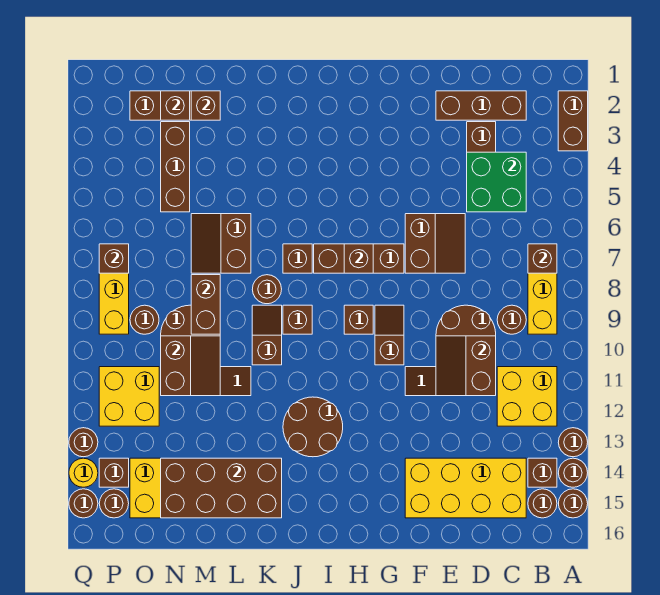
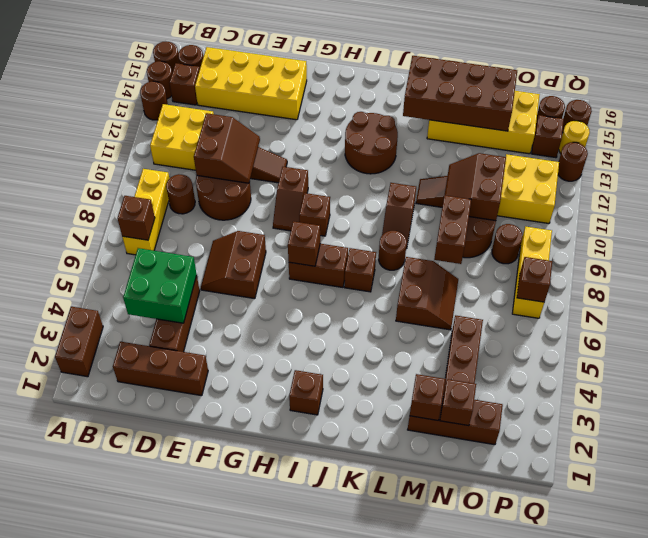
brown brick G7:I7 level 1 -> brown brick H7:I7 level 1
brown brick J9 level 1 -> brown brick I2 level 1

